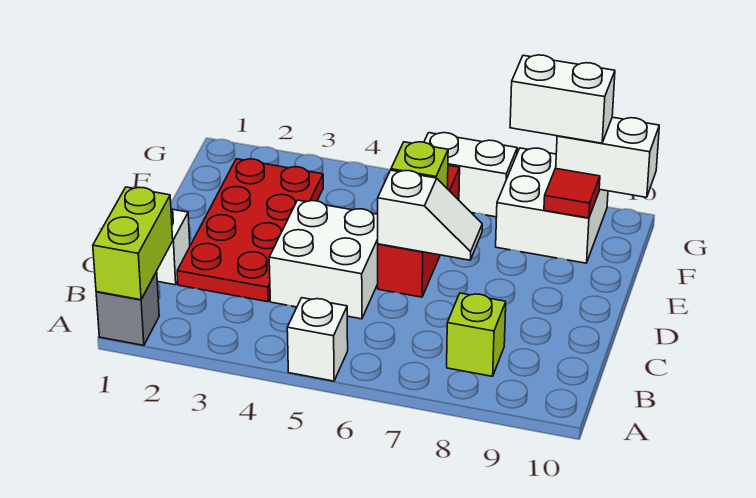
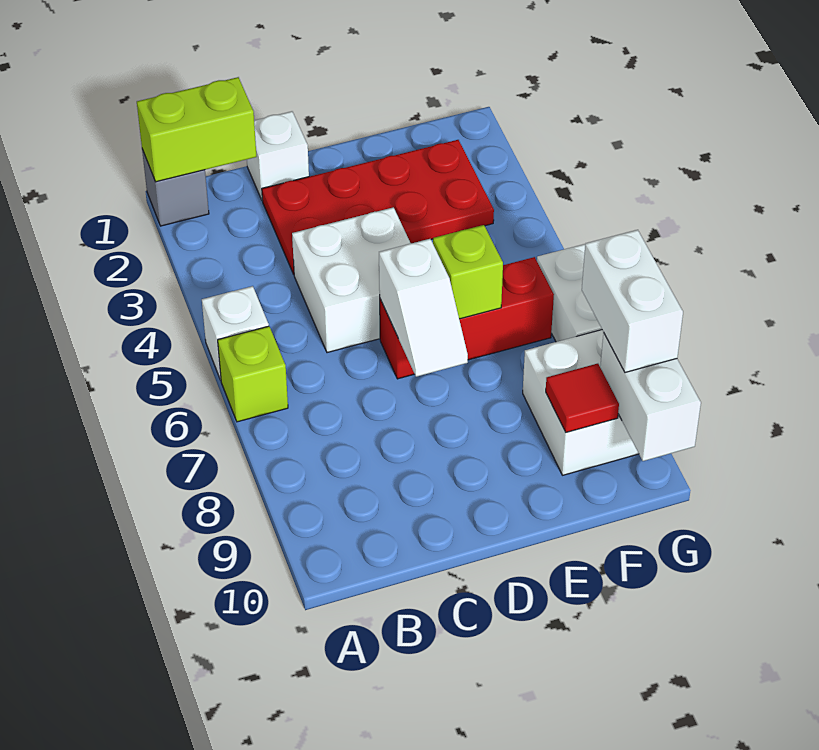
lime brick B8 level 1 -> lime brick A6 level 1

